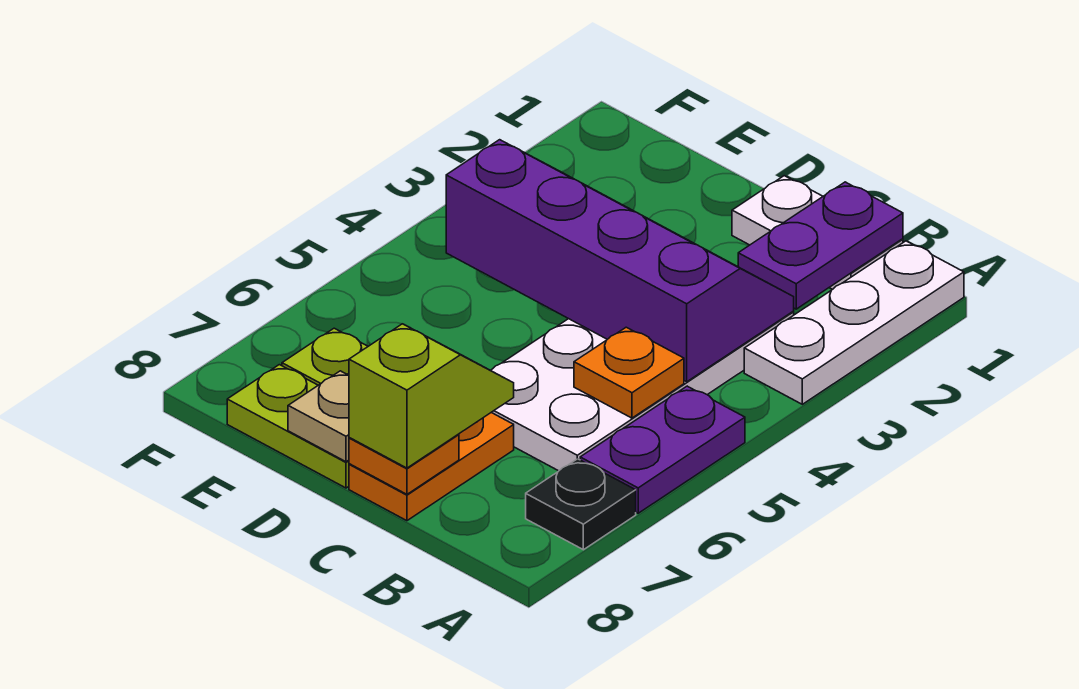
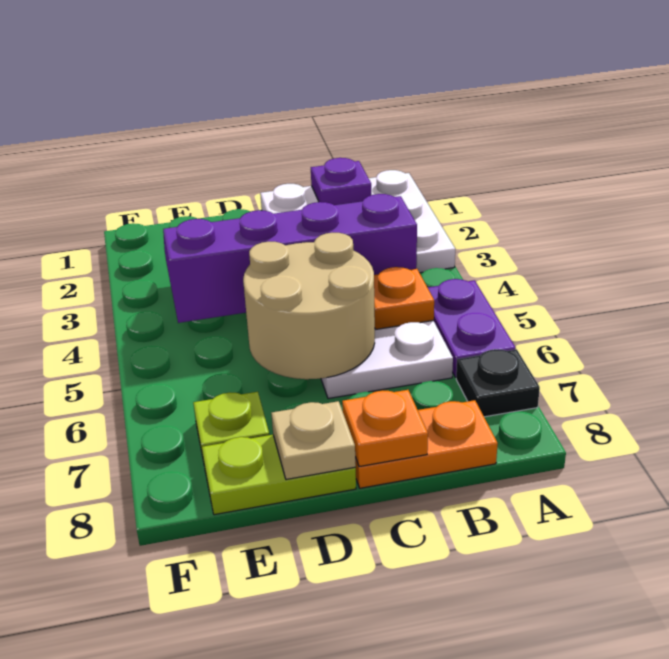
purple plate B1:B2 level 2 -> purple plate B1 level 2
none -> tan round brick C5:D6 level 2
orange plate C7:C8 level 1 -> orange plate B8:C8 level 1
lime slope C7:C8 level 3 top 8 -> none

